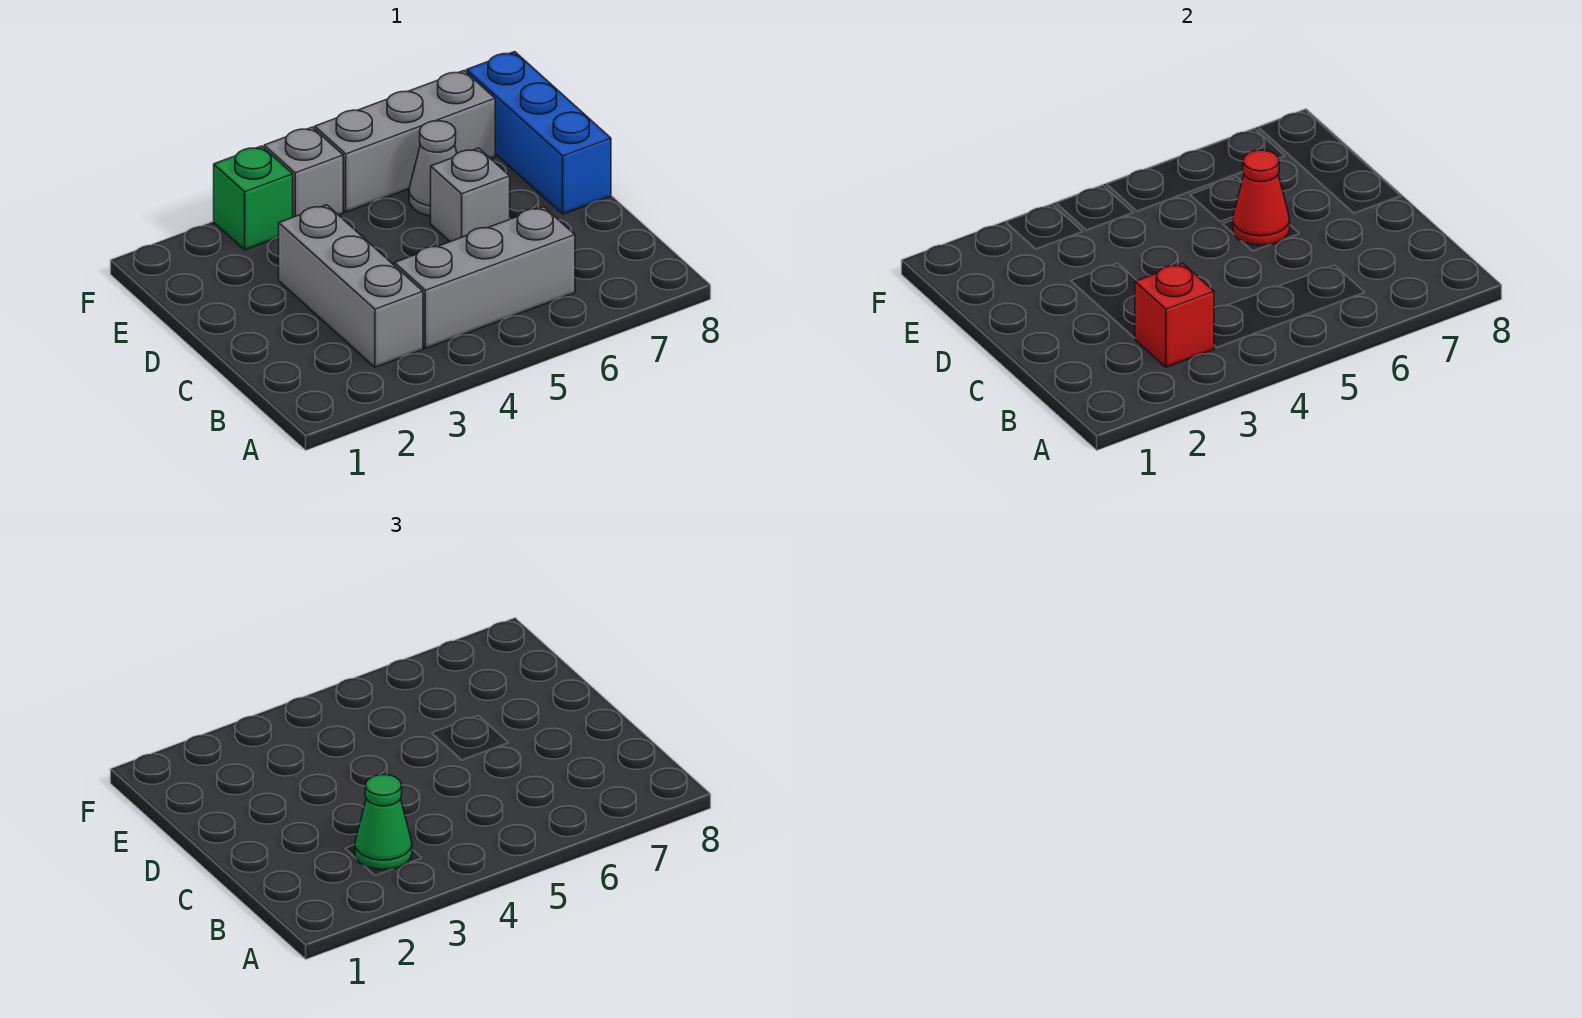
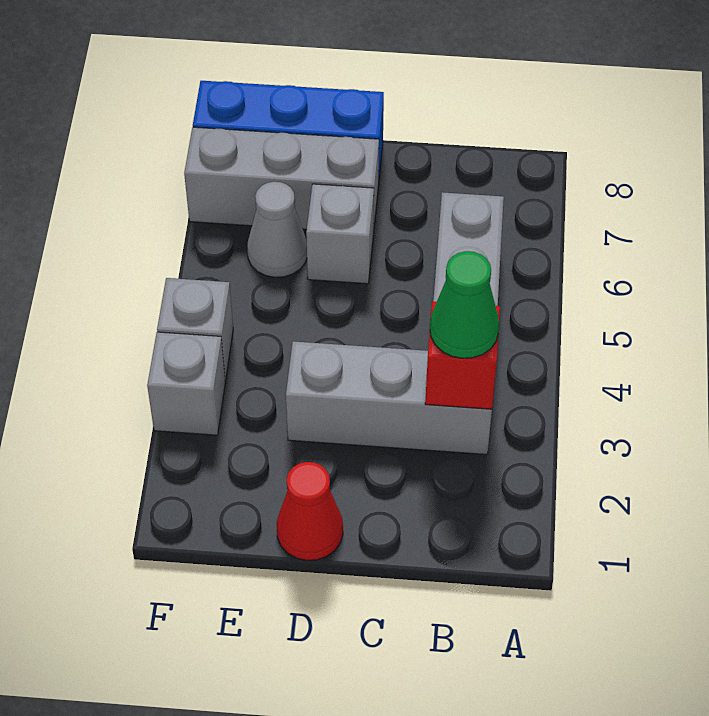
red cone D6 level 2 -> red cone D1 level 1
green brick F3 level 1 -> grey brick F3 level 1
grey brick F5:F7 level 1 -> grey brick D7:F7 level 1

